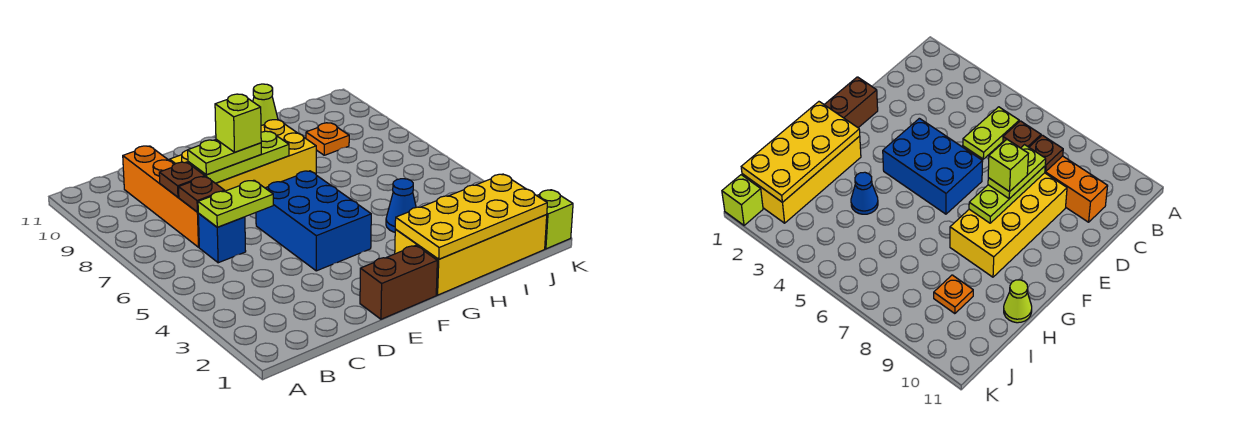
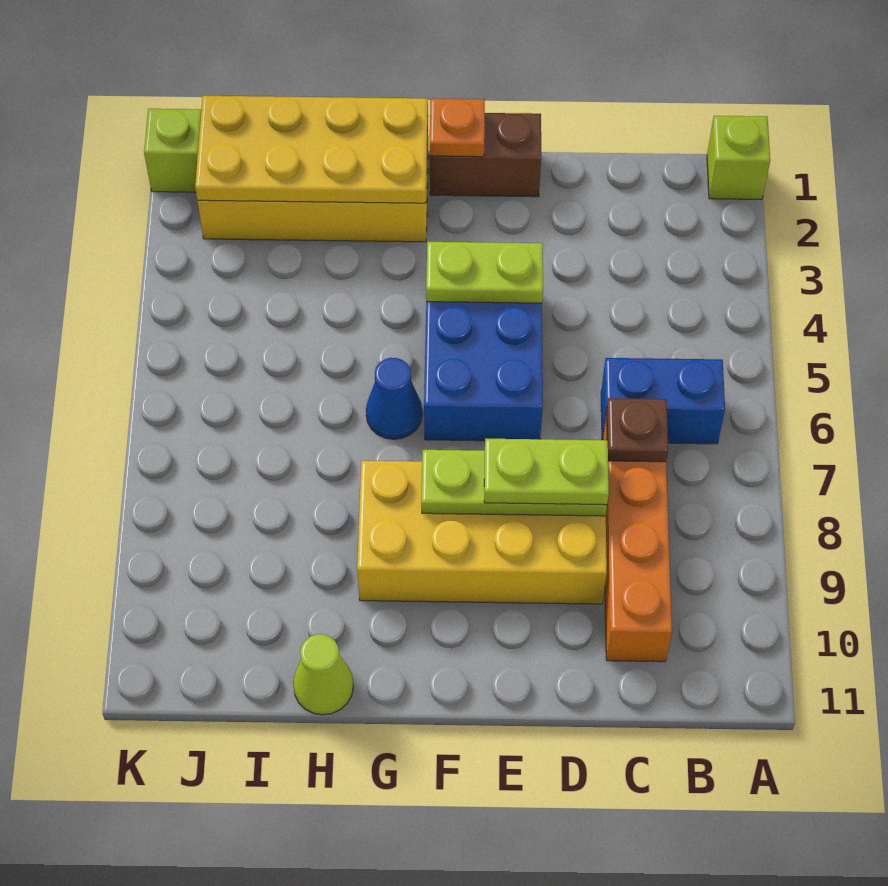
blue brick C6 level 1 -> blue brick B6:C6 level 1
lime plate C6:D6 level 2 -> lime plate E4:F4 level 2
brown plate C8 level 2 -> none
lime brick E8 level 4 -> lime brick A1 level 1
blue cone H4 level 1 -> blue cone G6 level 1
orange plate I9 level 1 -> orange plate F1 level 2

